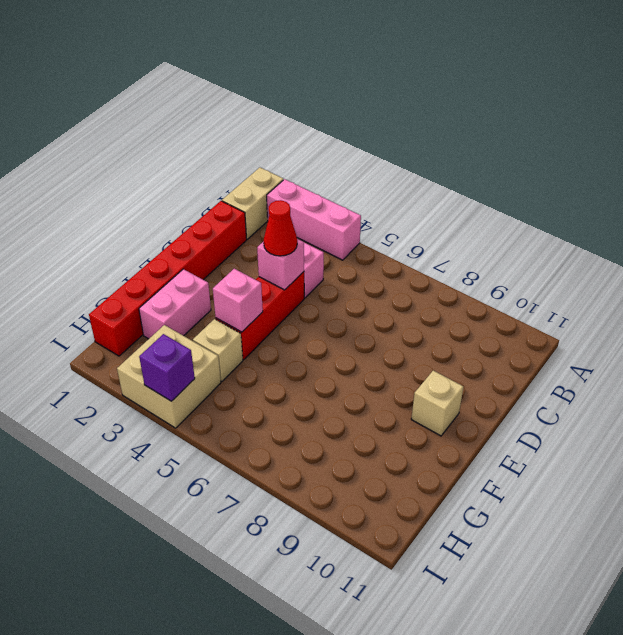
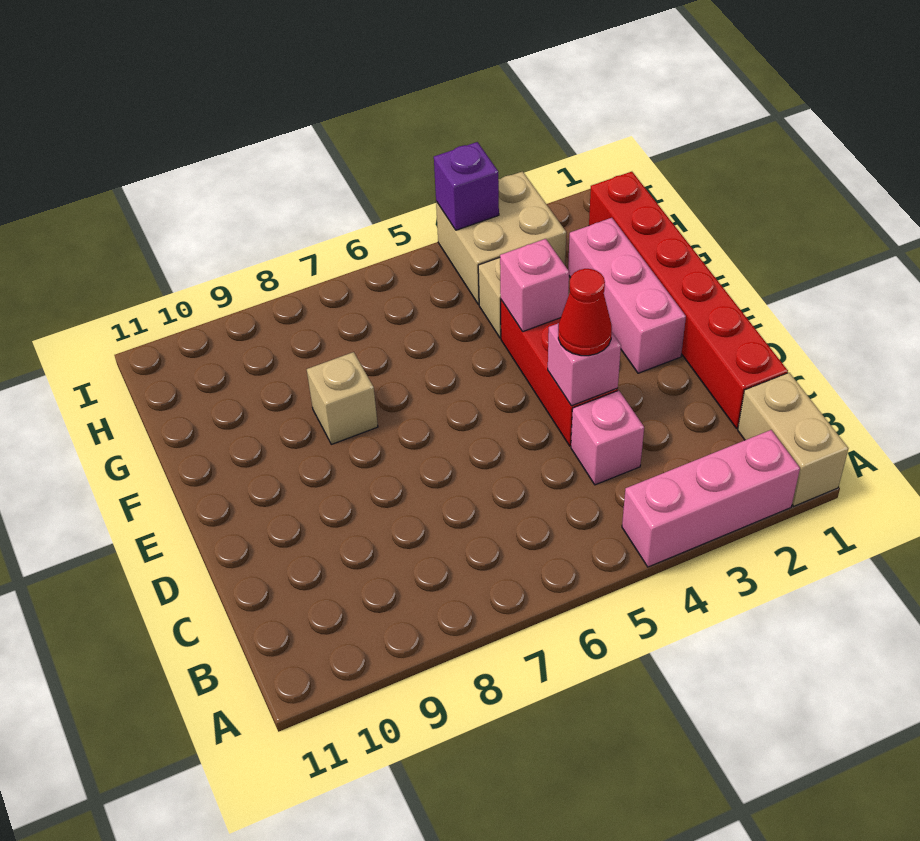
tan brick E10 level 1 -> tan brick F8 level 1
pink brick F2:G2 level 1 -> pink brick E2:G2 level 1

